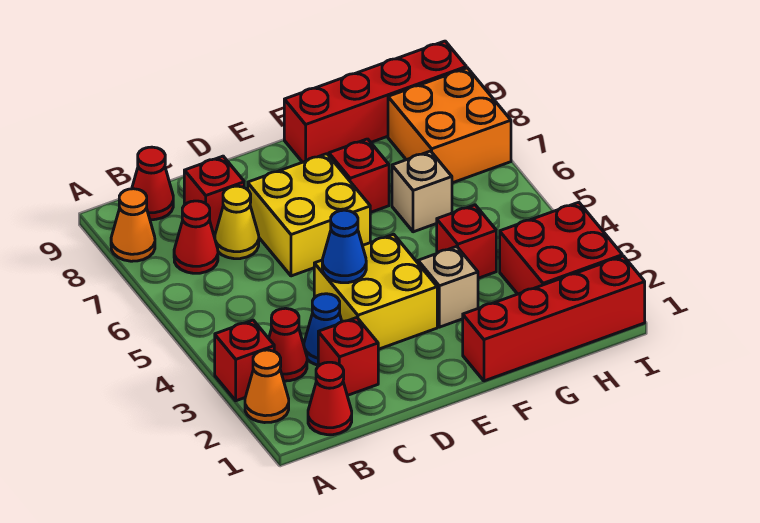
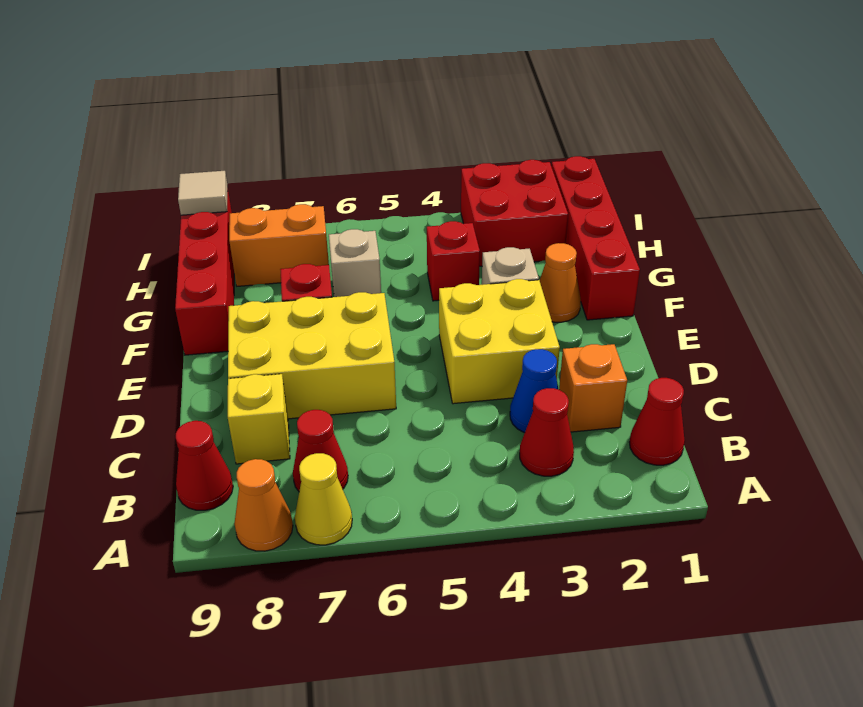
orange cone A2 level 1 -> orange cone F2 level 1
red brick A3 level 1 -> none
red brick C2 level 1 -> orange brick C2 level 1
yellow cone C7 level 1 -> yellow cone A7 level 1
red brick C8 level 1 -> yellow brick C8 level 1
blue cone D4 level 2 -> none
yellow brick D6:E7 level 1 -> yellow brick D6:E8 level 1
orange brick H7:I8 level 1 -> orange brick H7:H8 level 1
none -> tan tile I9 level 2

